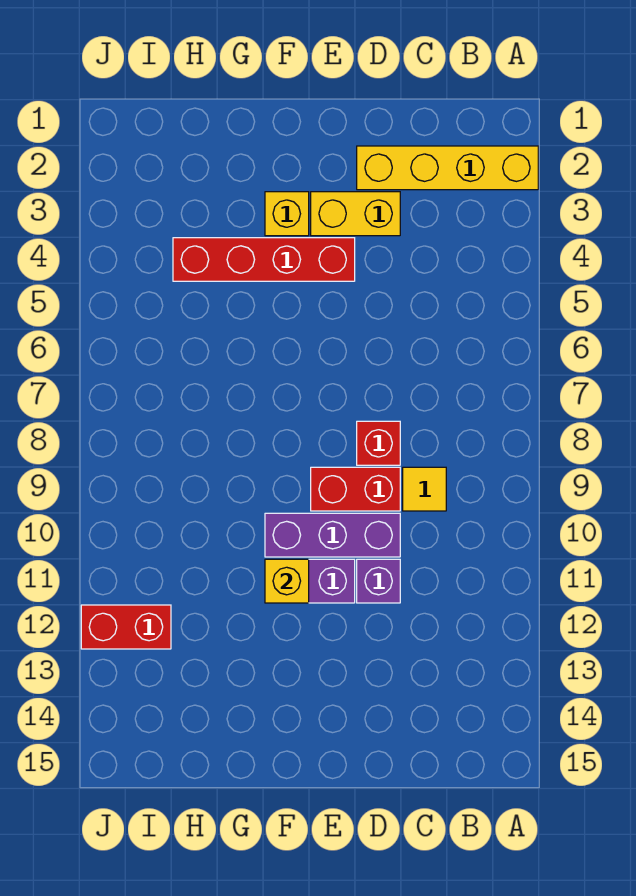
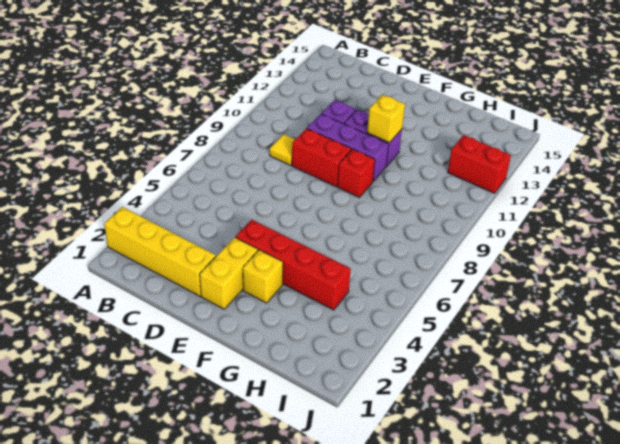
yellow brick D3:E3 level 1 -> yellow brick E2:E3 level 1
red brick D8 level 1 -> red brick F9 level 1

